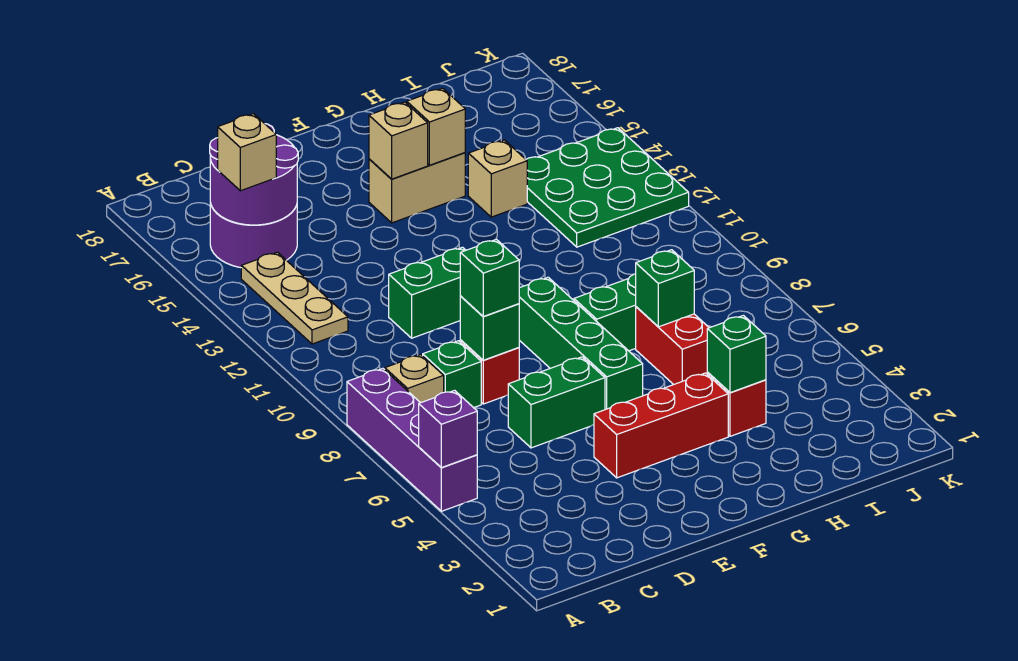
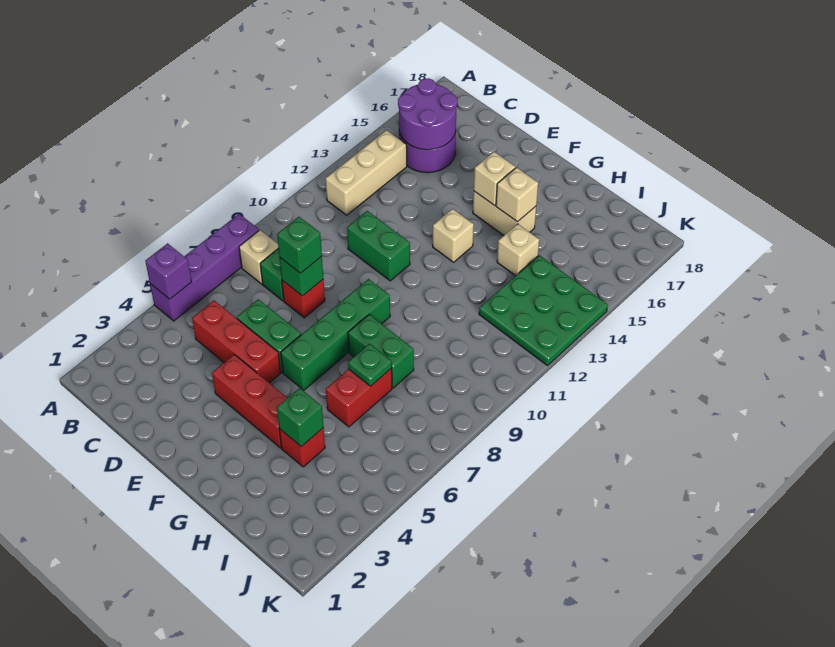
tan plate B12:B14 level 1 -> tan brick B12:B14 level 1
tan brick B15 level 3 -> tan brick F13 level 1
none -> red brick C5:E5 level 1
green brick H7 level 2 -> green plate H7 level 2

